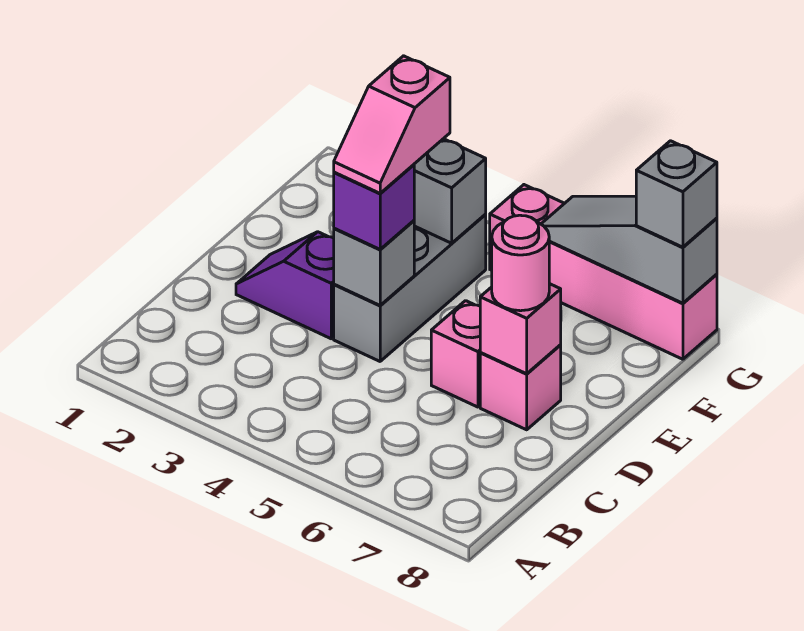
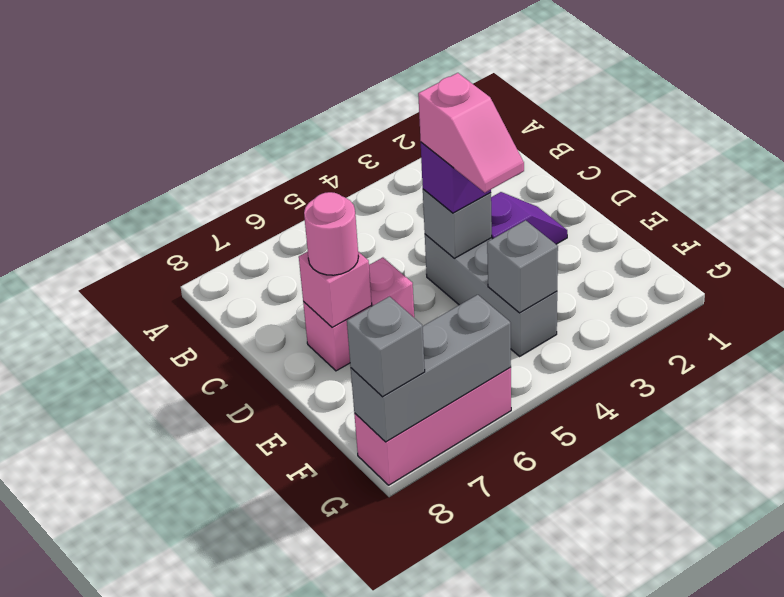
pink slope D4:E4 level 4 top E -> pink slope D4:E4 level 4 top D
pink brick G5:G8 level 1 -> pink brick G6:G8 level 1
grey slope G6:G8 level 2 top 8 -> grey brick G6:G8 level 2

